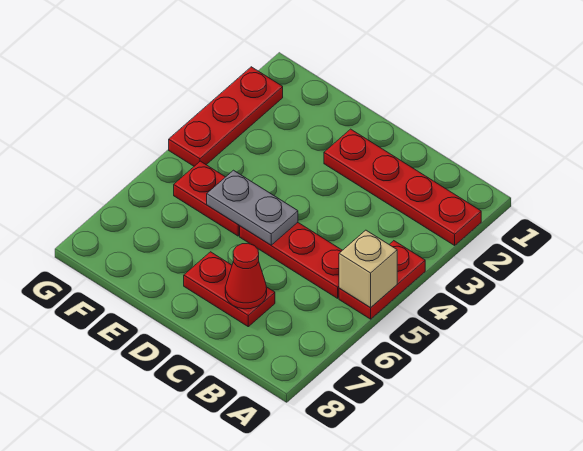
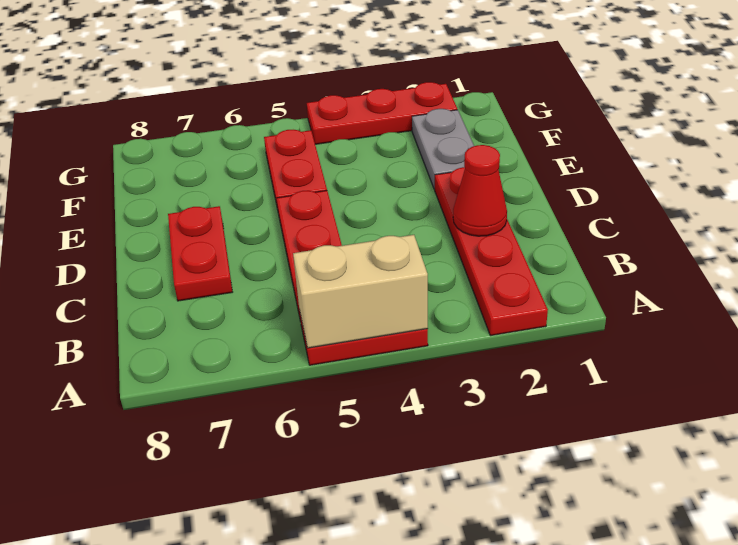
tan brick A5 level 2 -> tan brick A4:A5 level 2
red cone C7 level 2 -> red cone C2 level 2
grey plate D5:E5 level 2 -> grey plate E2:F2 level 1

